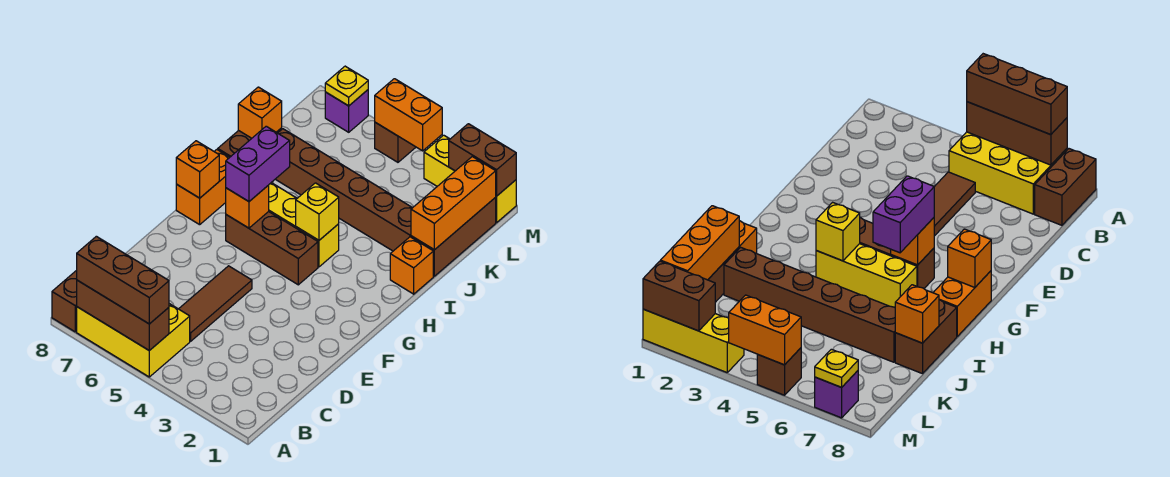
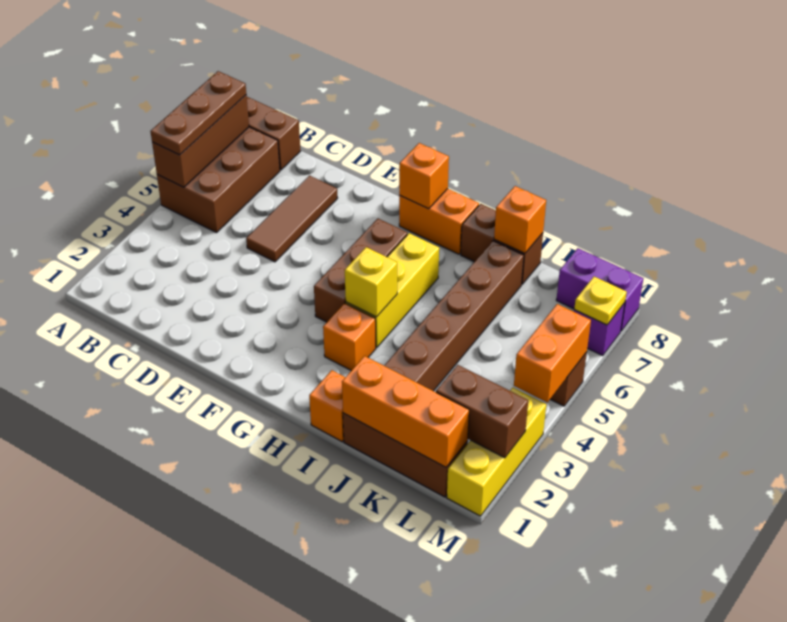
yellow brick A5:B7 level 1 -> brown brick A5:B7 level 1
brown brick A5:A7 level 3 -> brown plate A5:A7 level 3
brown tile C5:E5 level 1 -> brown tile D5:D7 level 1
orange brick G6 level 2 -> orange brick H3 level 1
purple brick G6:H6 level 3 -> purple brick L8:M8 level 1
brown brick M1:M2 level 2 -> brown brick L2:M2 level 2

